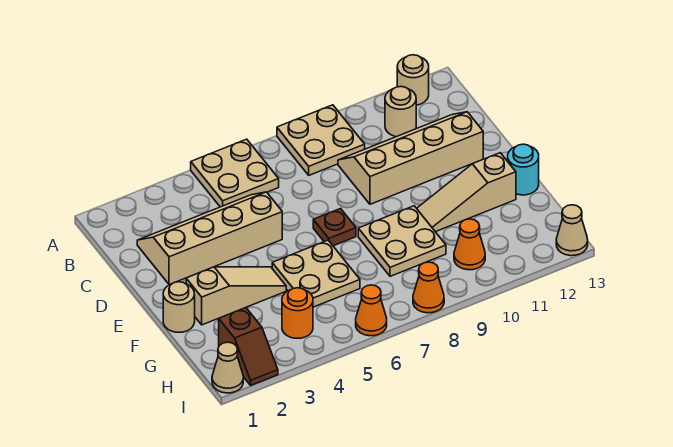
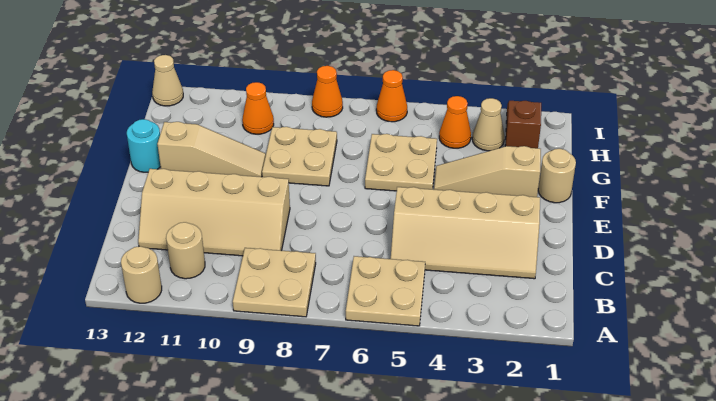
brown plate E7 level 1 -> none
orange round brick H4 level 1 -> orange cone H4 level 1
tan cone I1 level 1 -> tan cone H3 level 1

